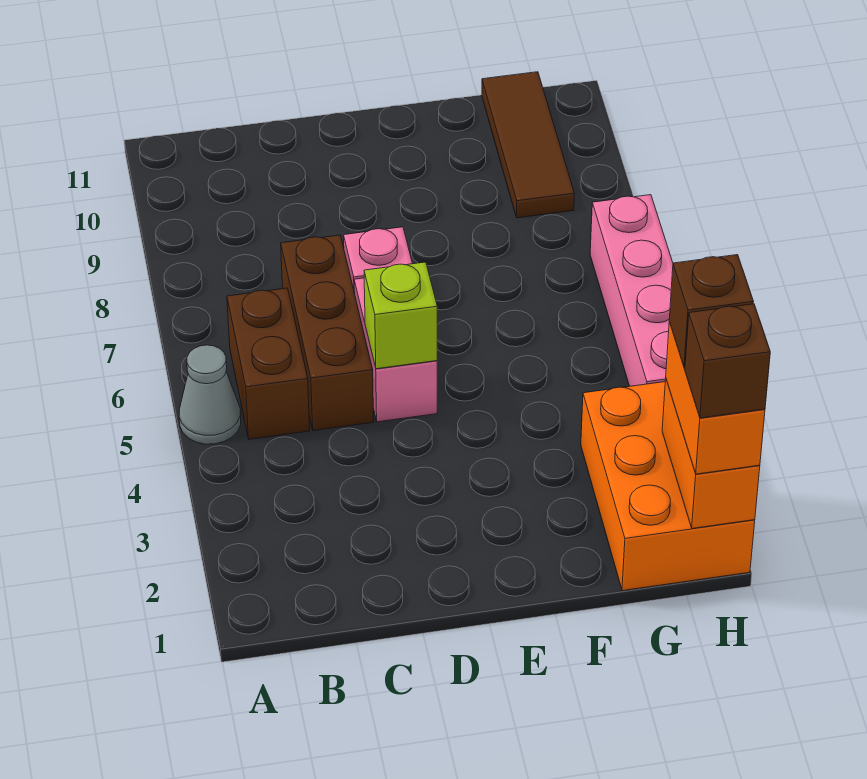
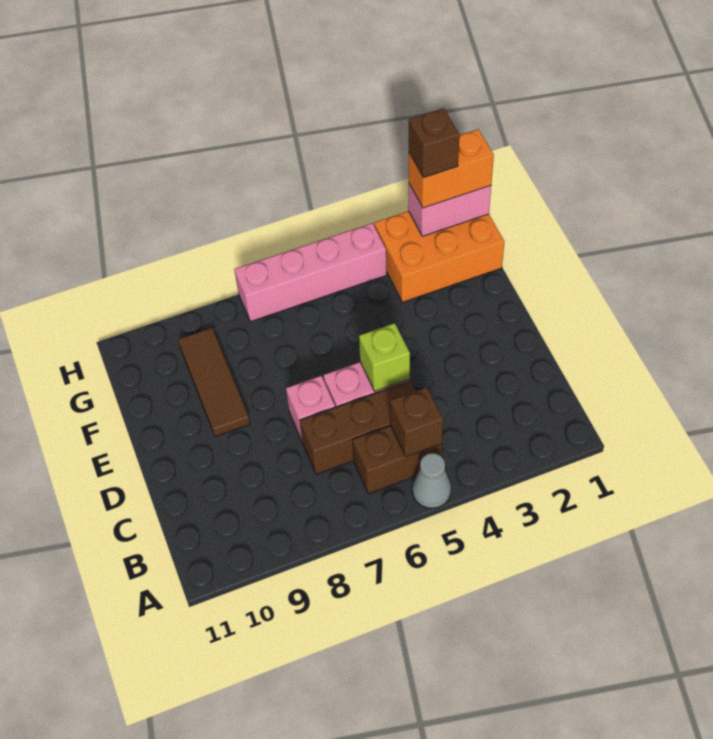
brown tile G9:G11 level 1 -> brown tile E9:G9 level 1
orange brick H1:H2 level 2 -> pink brick H1:H2 level 2
brown brick H1 level 4 -> brown brick B5 level 2

